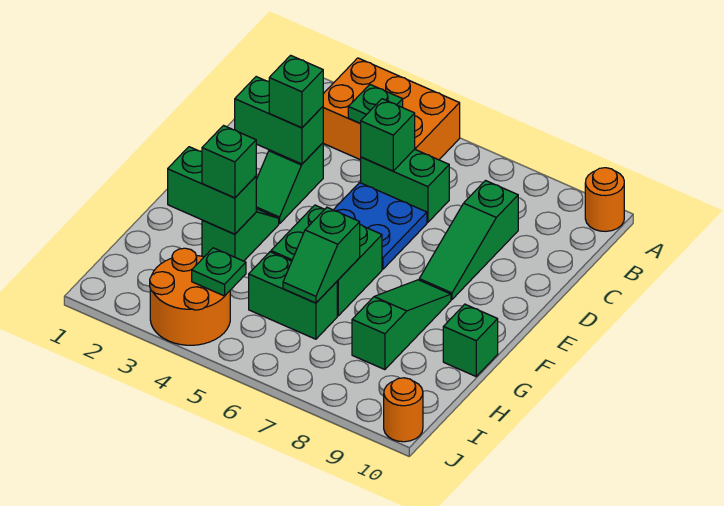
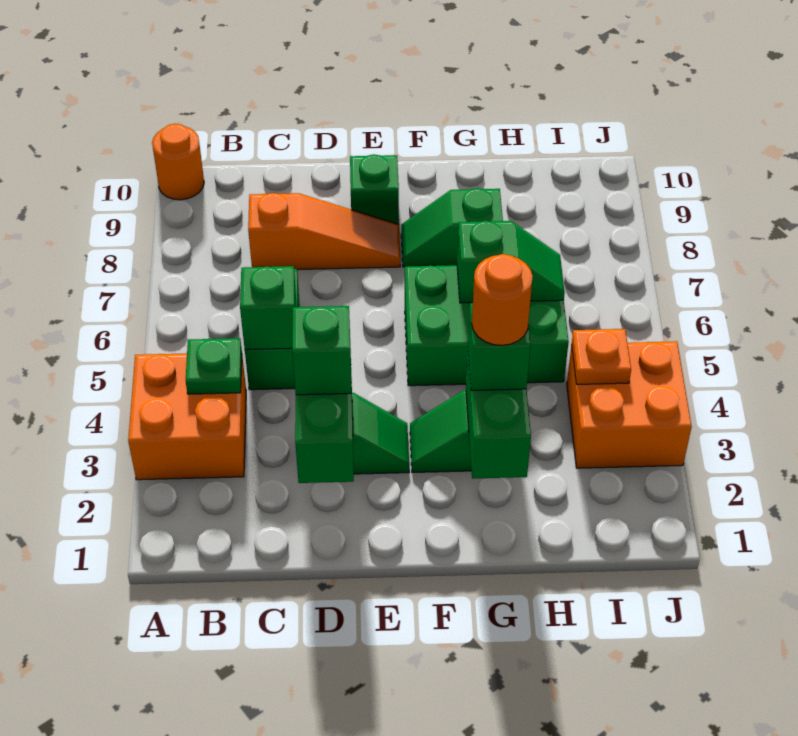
orange brick A3:B5 level 1 -> orange brick A3:B4 level 1
green slope C8:E8 level 1 top C -> orange slope C8:E8 level 1 top C
blue plate D5:E6 level 1 -> none
green slope F8:H8 level 1 top H -> green slope F8:G8 level 1 top G
green brick G10 level 1 -> green brick E9 level 1
orange round brick I3:J4 level 1 -> orange brick I3:J4 level 1
green plate I4 level 2 -> orange plate I4 level 2
orange round brick J10 level 1 -> orange round brick G3 level 4

